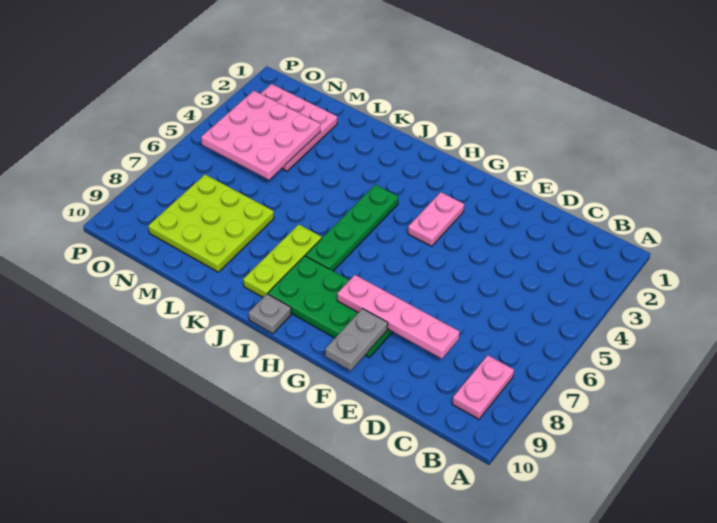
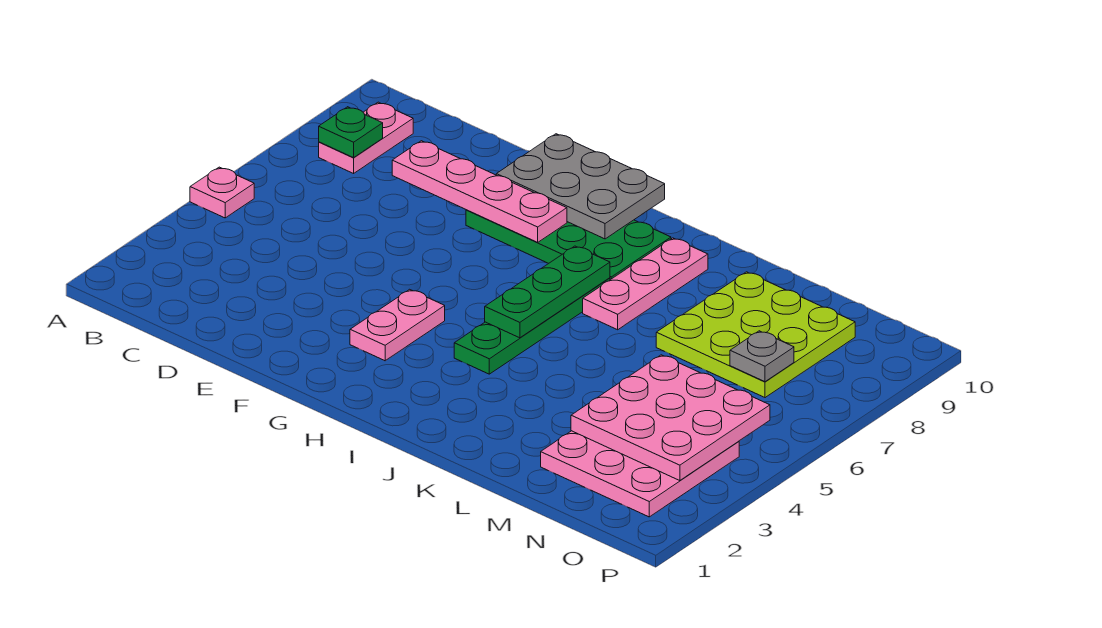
none -> pink plate A5 level 1
none -> green plate B8 level 2
grey plate F9:F10 level 2 -> grey plate F9:H10 level 2
none -> green plate I5:I7 level 2
grey plate I10 level 1 -> grey plate N7 level 2
lime plate J7:J9 level 1 -> pink plate J7:J9 level 1

